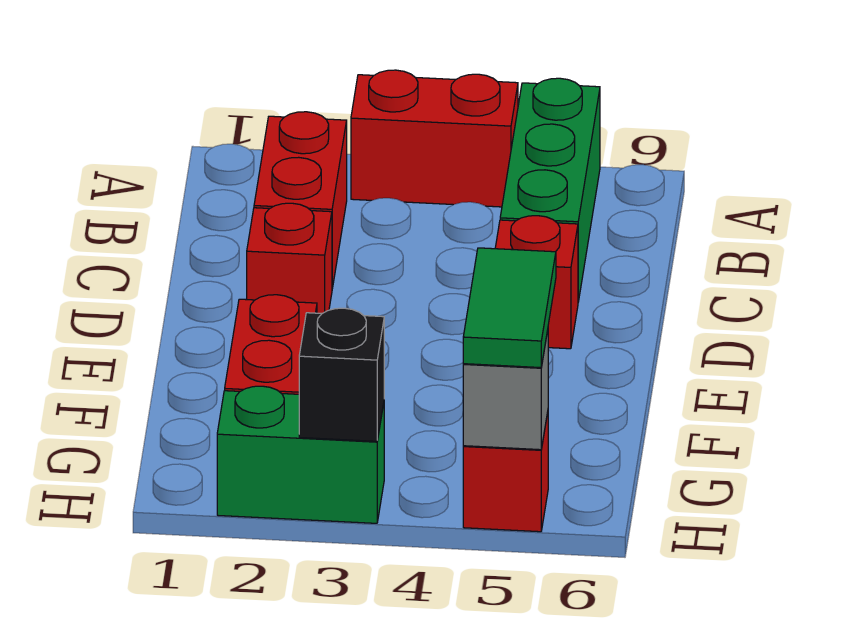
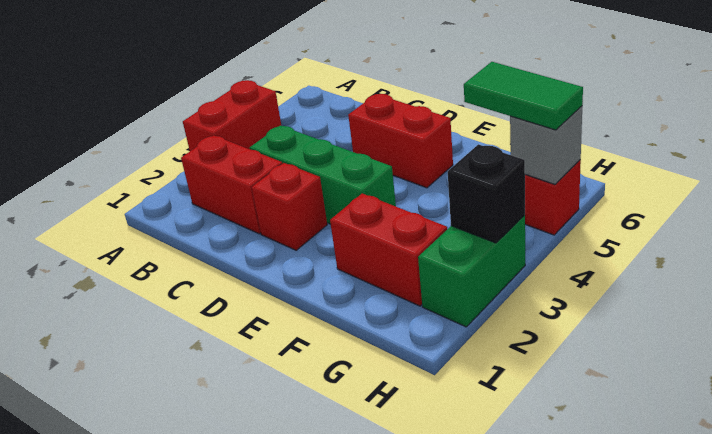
green brick A5:C5 level 1 -> green brick C3:E3 level 1
red brick D5 level 1 -> red brick D5:E5 level 1

